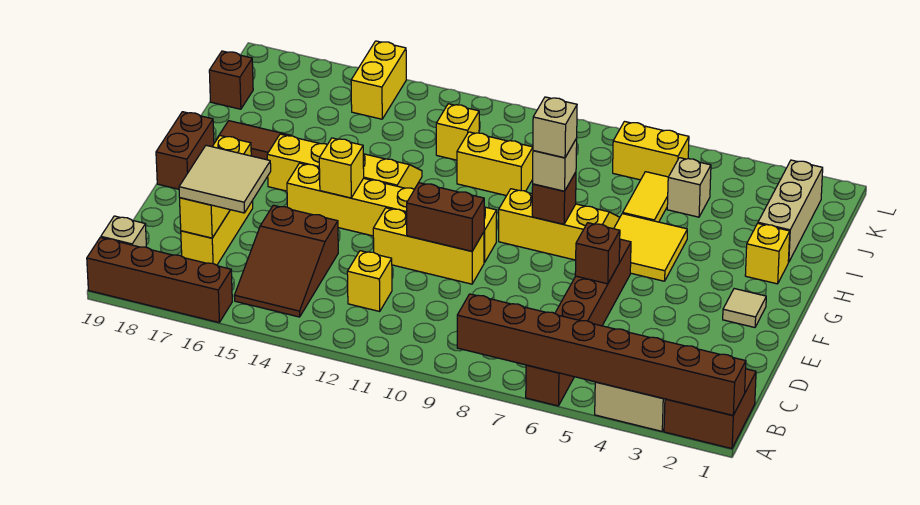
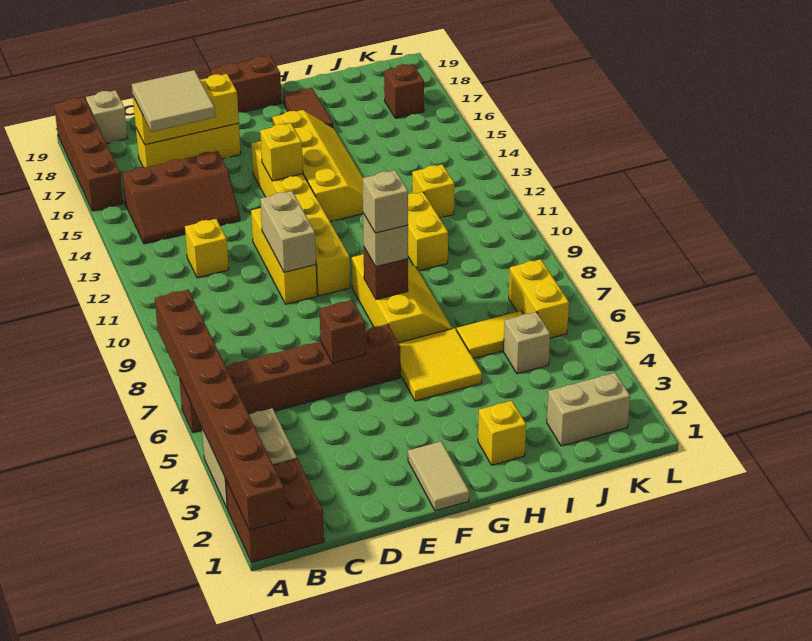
brown slope B14:D15 level 1 top D -> brown slope B14:D15 level 1 top 15
brown brick E10:E11 level 2 -> tan brick E10:E11 level 2
tan tile F2 level 1 -> tan tile F1:F2 level 1
tan brick I2:K2 level 1 -> tan brick J2:K2 level 1
brown brick J19 level 1 -> brown brick K17 level 1
yellow brick K15:L15 level 1 -> none

